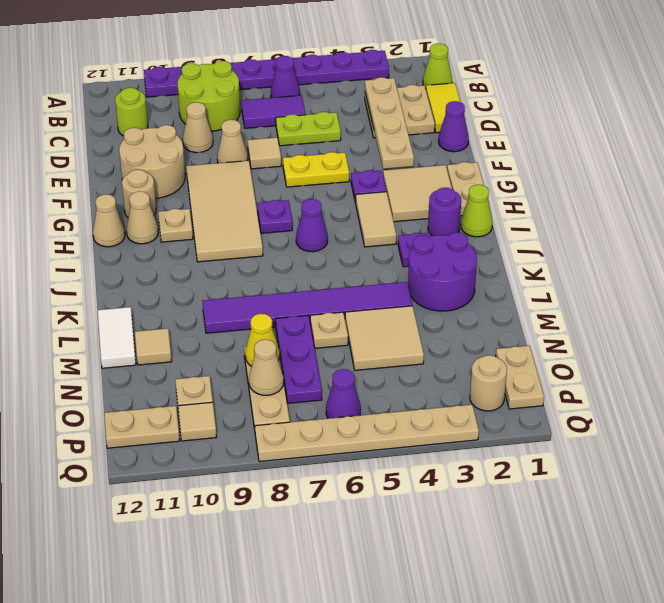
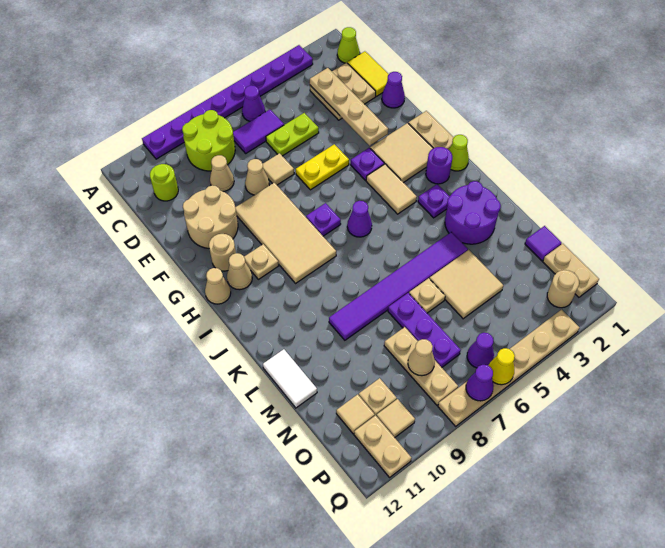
tan tile M11 level 1 -> tan tile O11 level 1
none -> purple tile N1 level 1
yellow cone N8 level 2 -> yellow cone Q6 level 2
tan plate P11:P12 level 1 -> tan plate P11:Q11 level 1
none -> purple cone Q7 level 2

